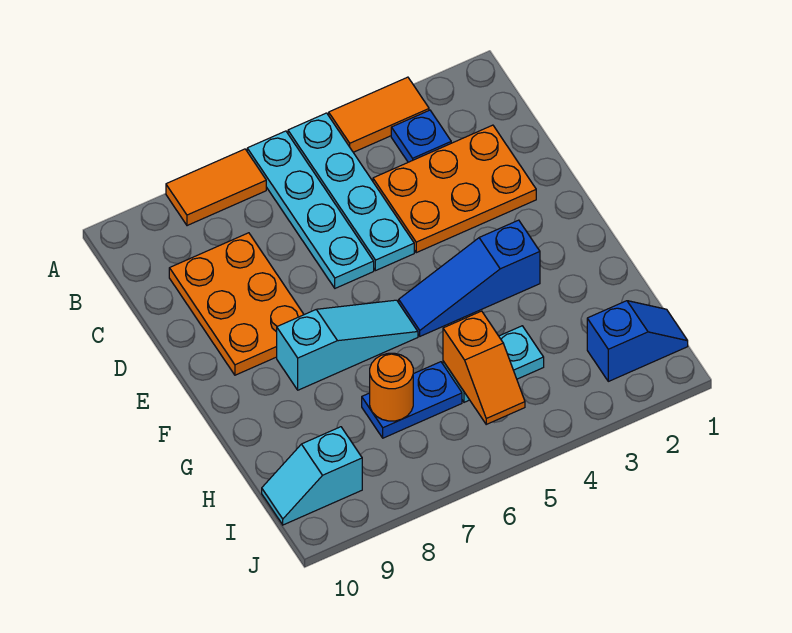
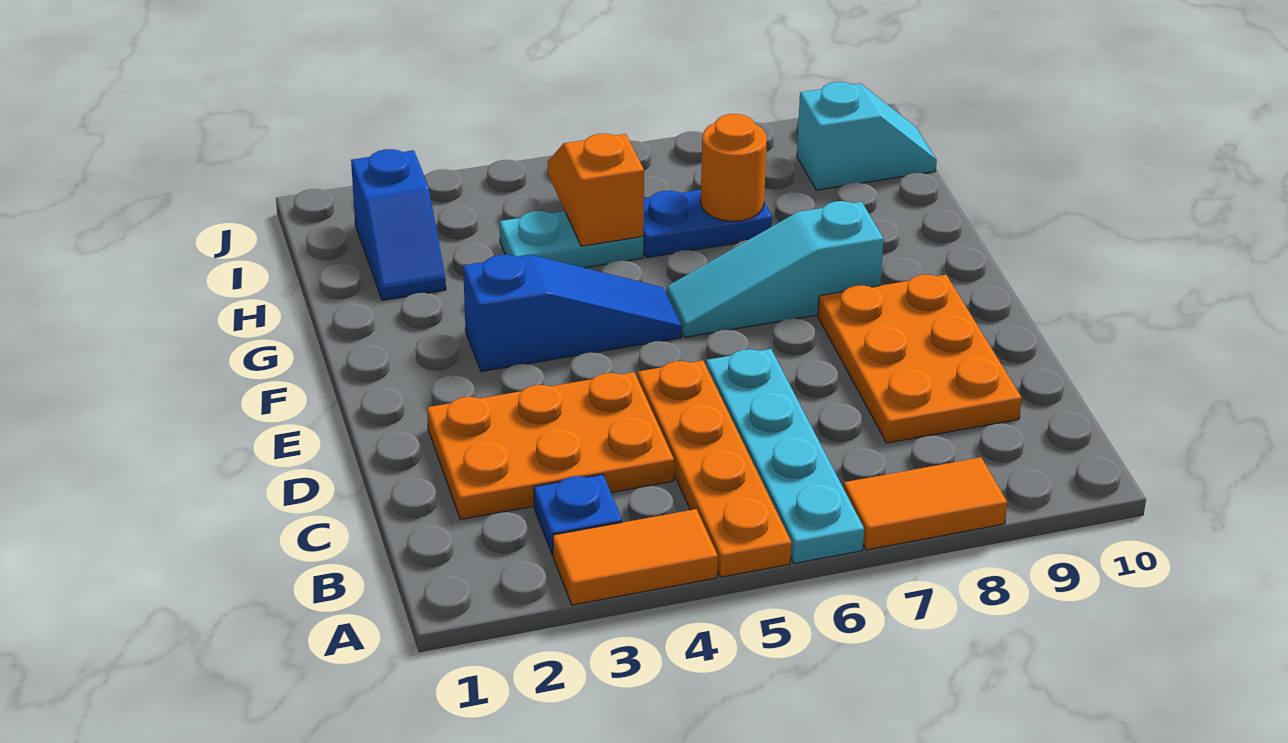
cyan plate A5:D5 level 1 -> orange plate A5:D5 level 1
blue slope I1:I2 level 1 top 2 -> blue slope H2:I2 level 1 top I

